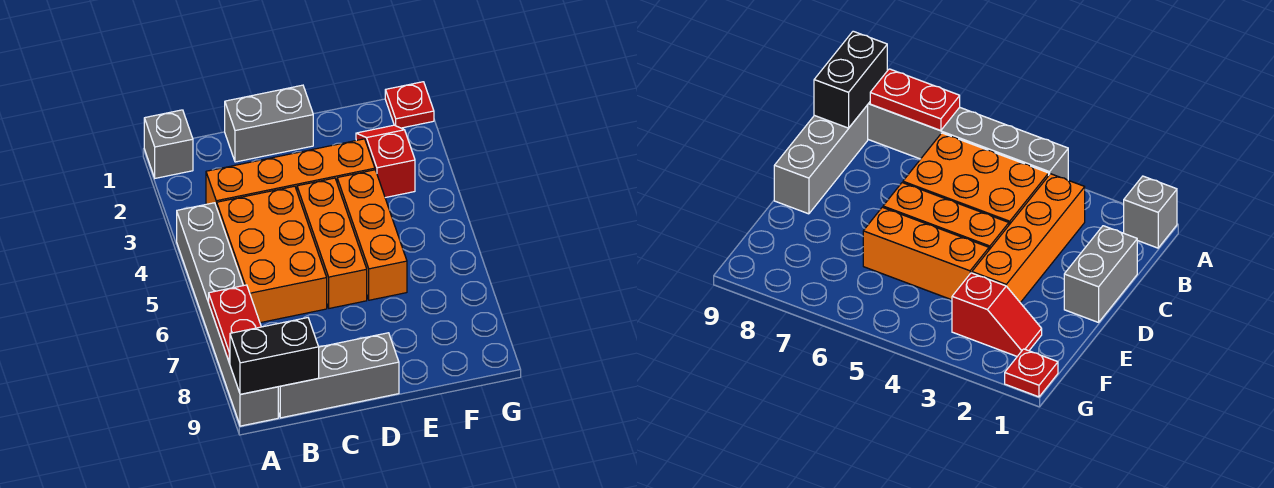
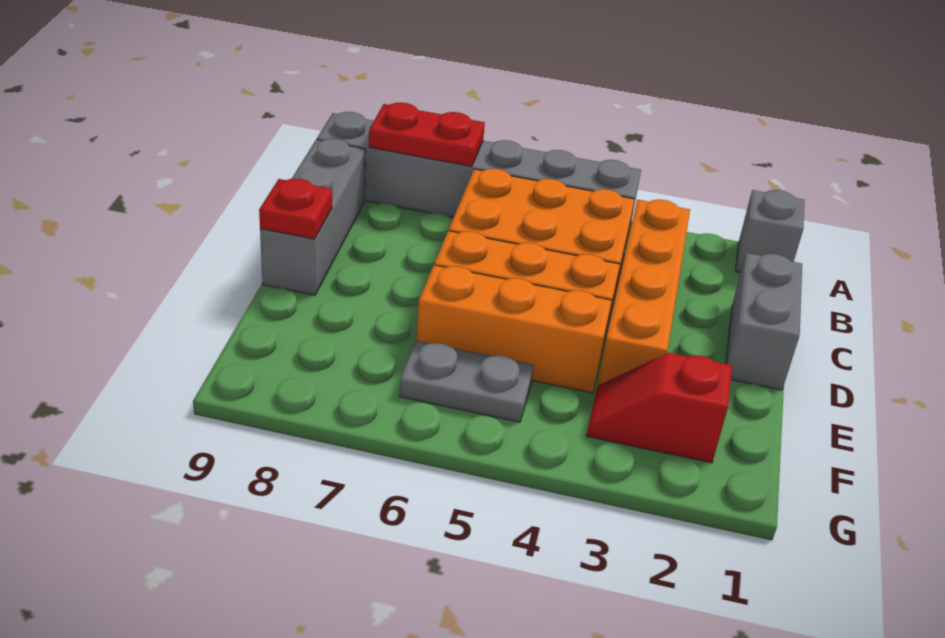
black brick A9:B9 level 2 -> none
red slope F2:F3 level 1 top 3 -> red slope F2:F3 level 1 top 2
none -> grey plate F5:F6 level 1
red plate G1 level 1 -> red plate D9 level 2

